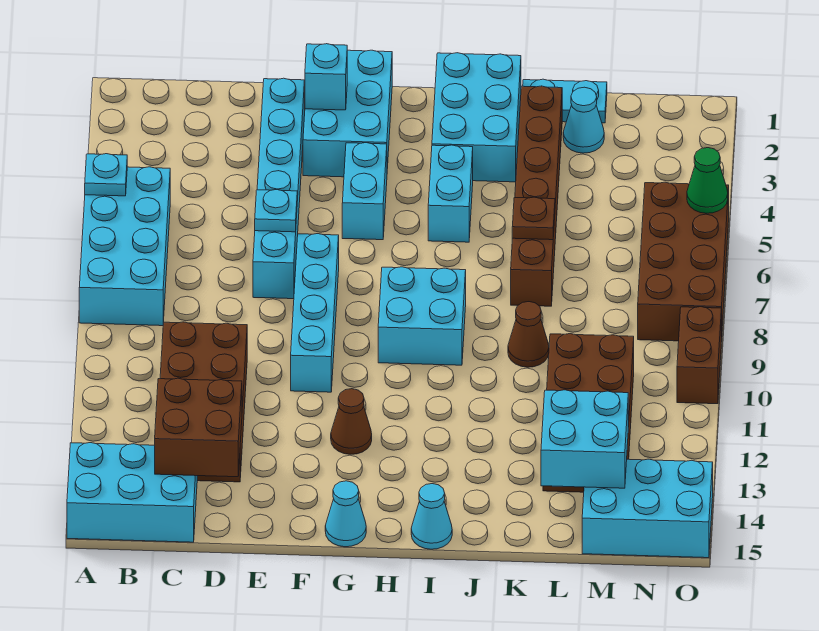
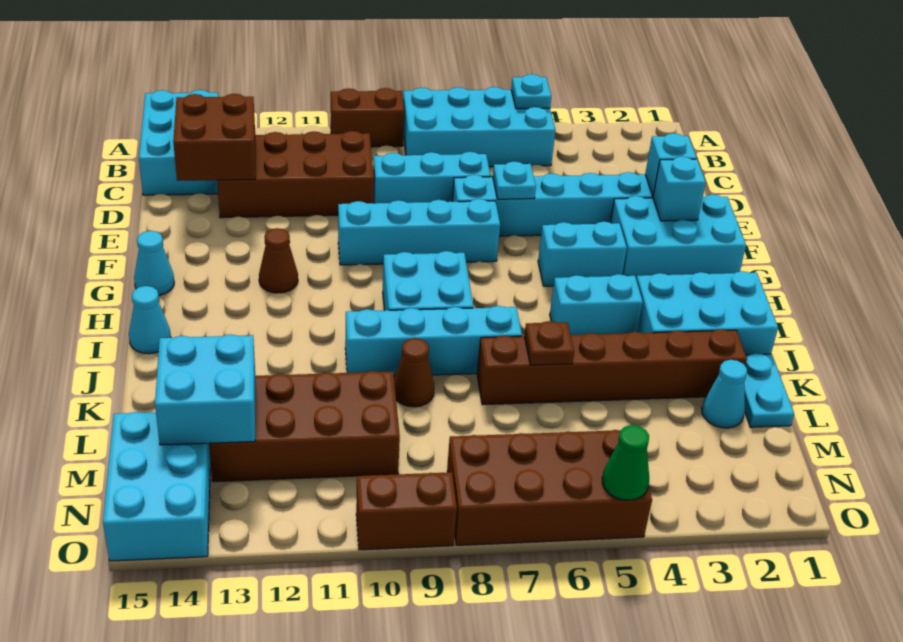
none -> brown brick A9:A10 level 1
none -> cyan brick D7:D9 level 1
none -> cyan brick E2 level 2
none -> cyan brick J7:J10 level 1

